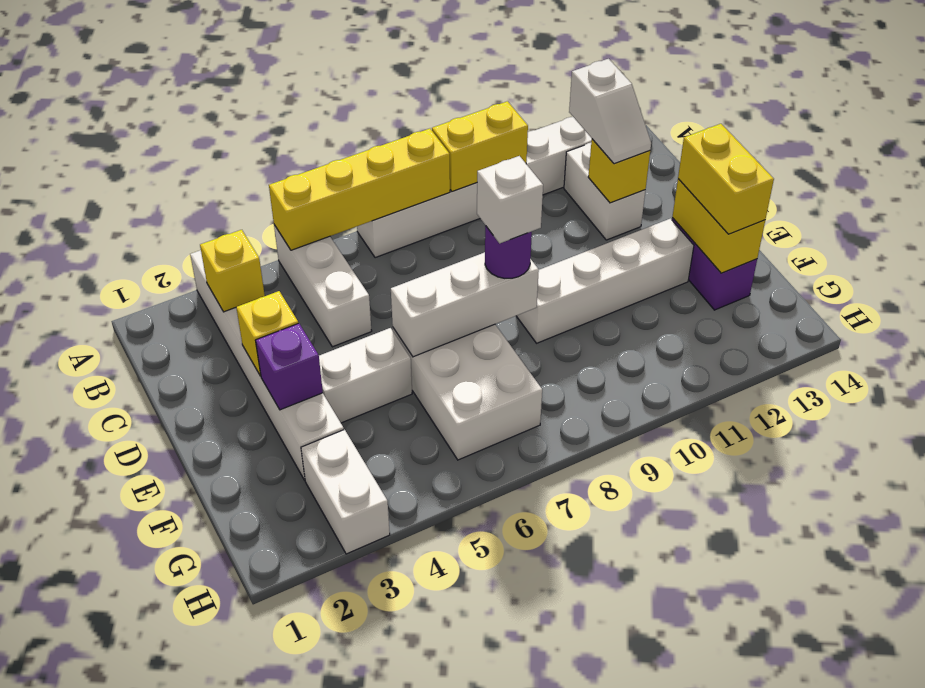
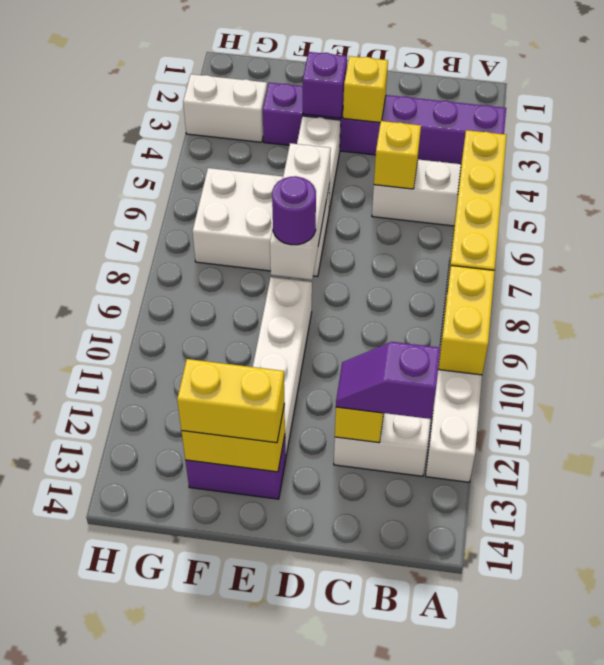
white brick A3:F3 level 1 -> purple brick A3:F3 level 1
yellow brick B3 level 2 -> yellow brick C5 level 2
white slope B12:C12 level 3 top B -> purple slope B12:C12 level 3 top B
white brick E8 level 4 -> none

